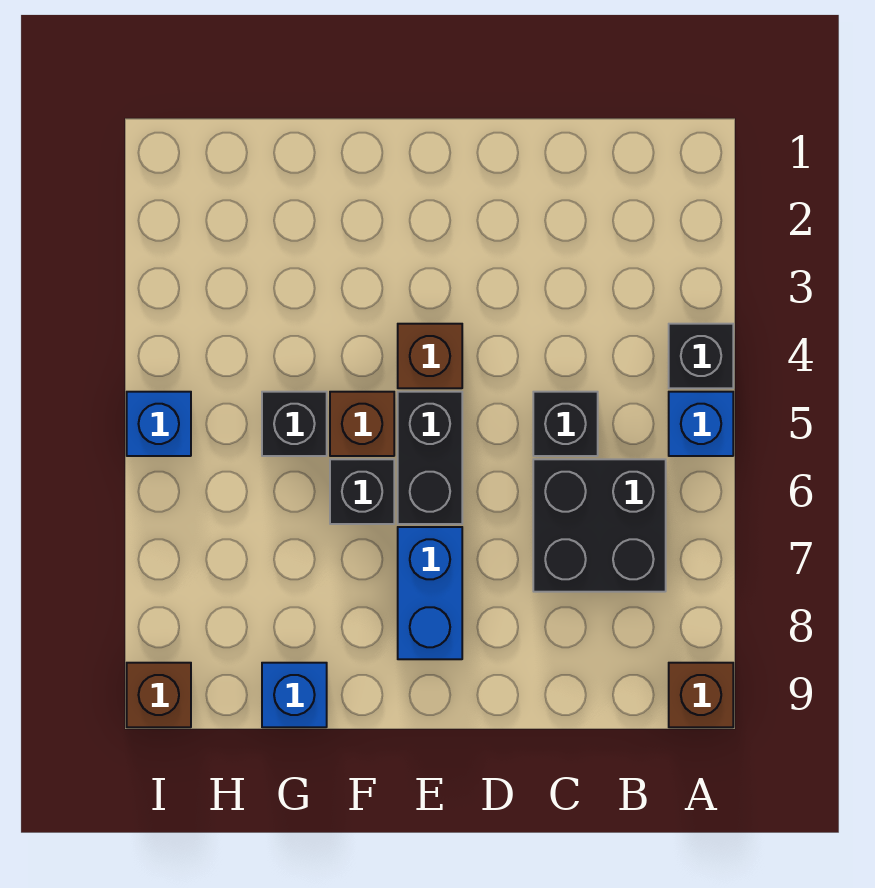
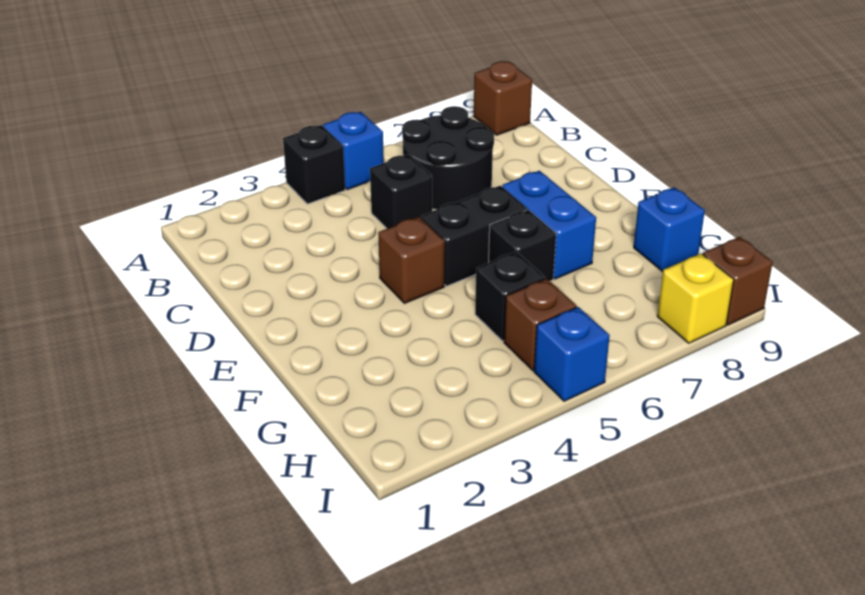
black brick B6:C7 level 1 -> black round brick B6:C7 level 1
blue brick E7:E8 level 1 -> blue brick E7:F7 level 1
brown brick F5 level 1 -> brown brick H5 level 1
none -> yellow brick I8 level 1

